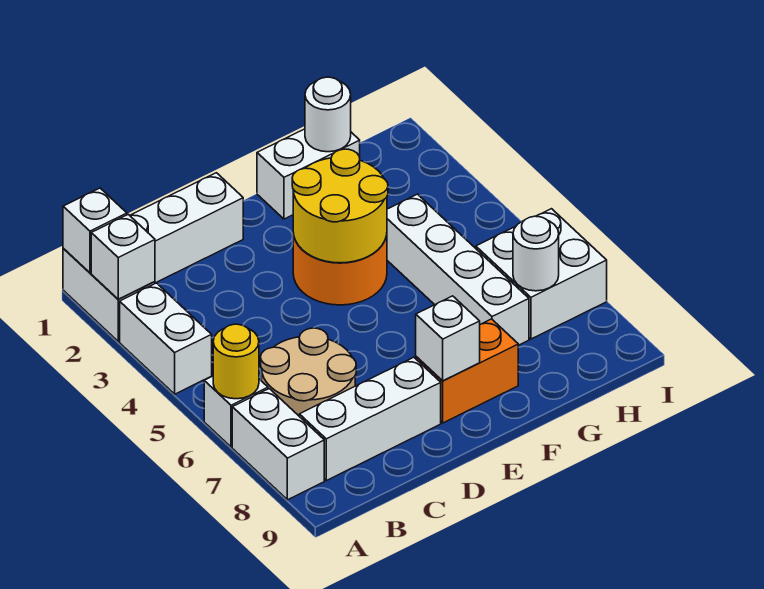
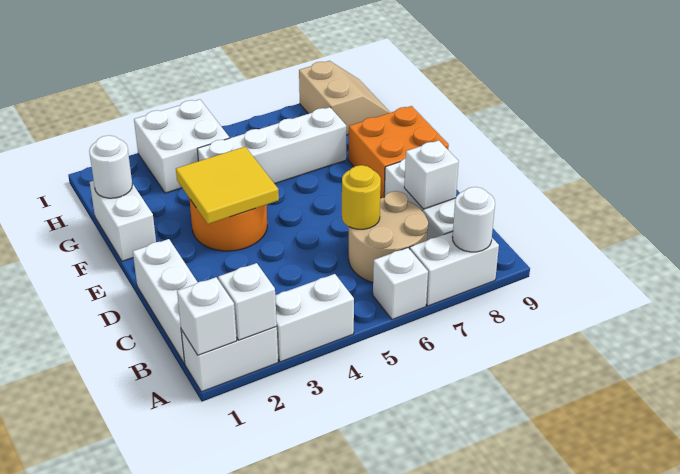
yellow round brick A6 level 2 -> yellow round brick C6 level 2
yellow round brick E3:F4 level 2 -> yellow tile E3:F4 level 2
orange brick E8:F8 level 1 -> orange brick E8:F9 level 1
white brick E8 level 2 -> white brick C8 level 2
white brick H6:I7 level 1 -> white brick H3:I4 level 1
white round brick H7 level 2 -> white round brick A8 level 2
none -> tan slope H8:I9 level 1 top 8

